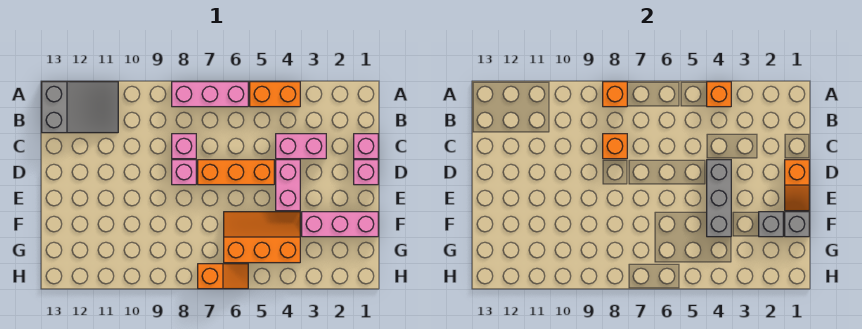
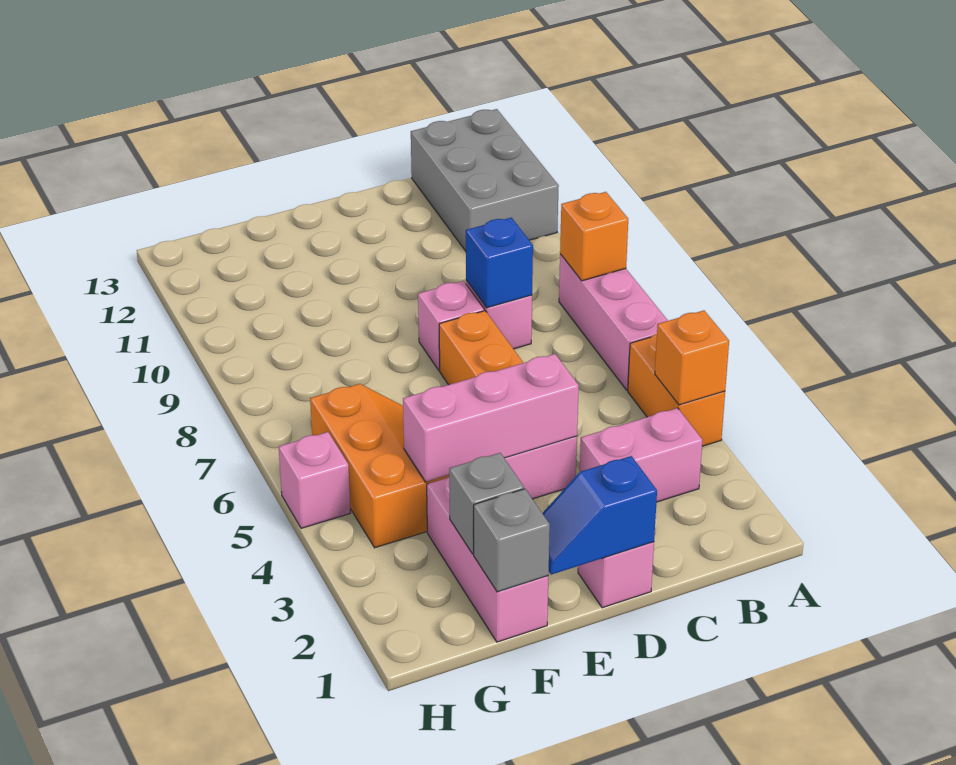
grey slope A11:B13 level 1 top 13 -> grey brick A11:B13 level 1
pink brick C1 level 1 -> pink brick H5 level 1
pink brick C3:C4 level 1 -> pink brick B3:C3 level 1
orange brick C8 level 2 -> blue brick C8 level 2
orange slope D1:E1 level 2 top D -> blue slope D1:E1 level 2 top D
grey brick D4:F4 level 2 -> pink brick D4:F4 level 2
orange slope H6:H7 level 1 top 7 -> none

